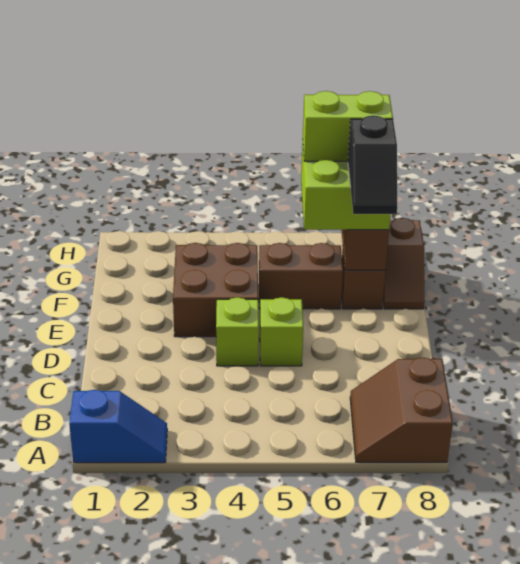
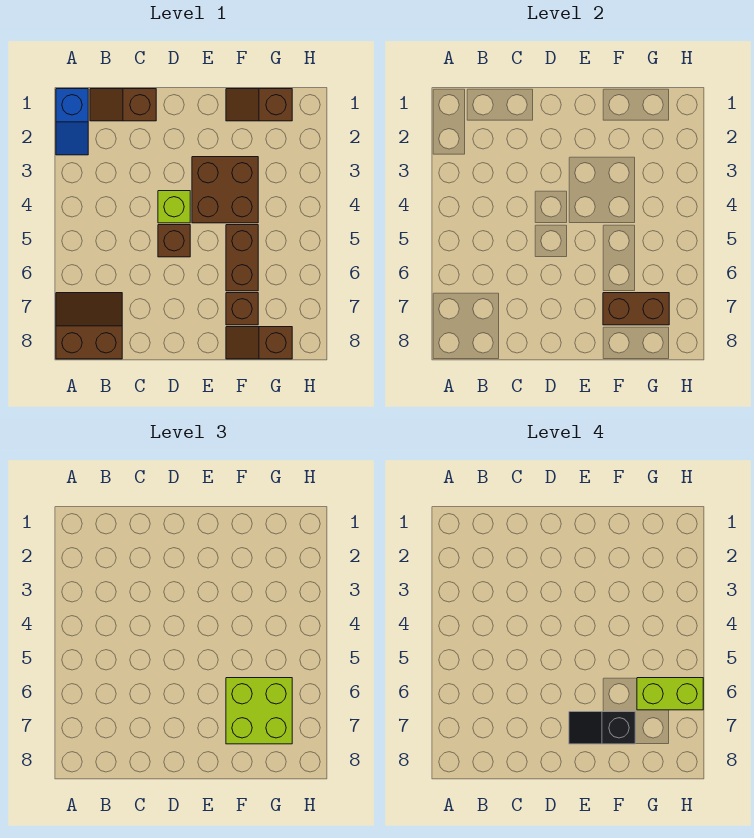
none -> brown slope B1:C1 level 1 top C
lime brick D5 level 1 -> brown brick D5 level 1
none -> brown slope F1:G1 level 1 top G
lime brick G6:G7 level 4 -> lime brick G6:H6 level 4

